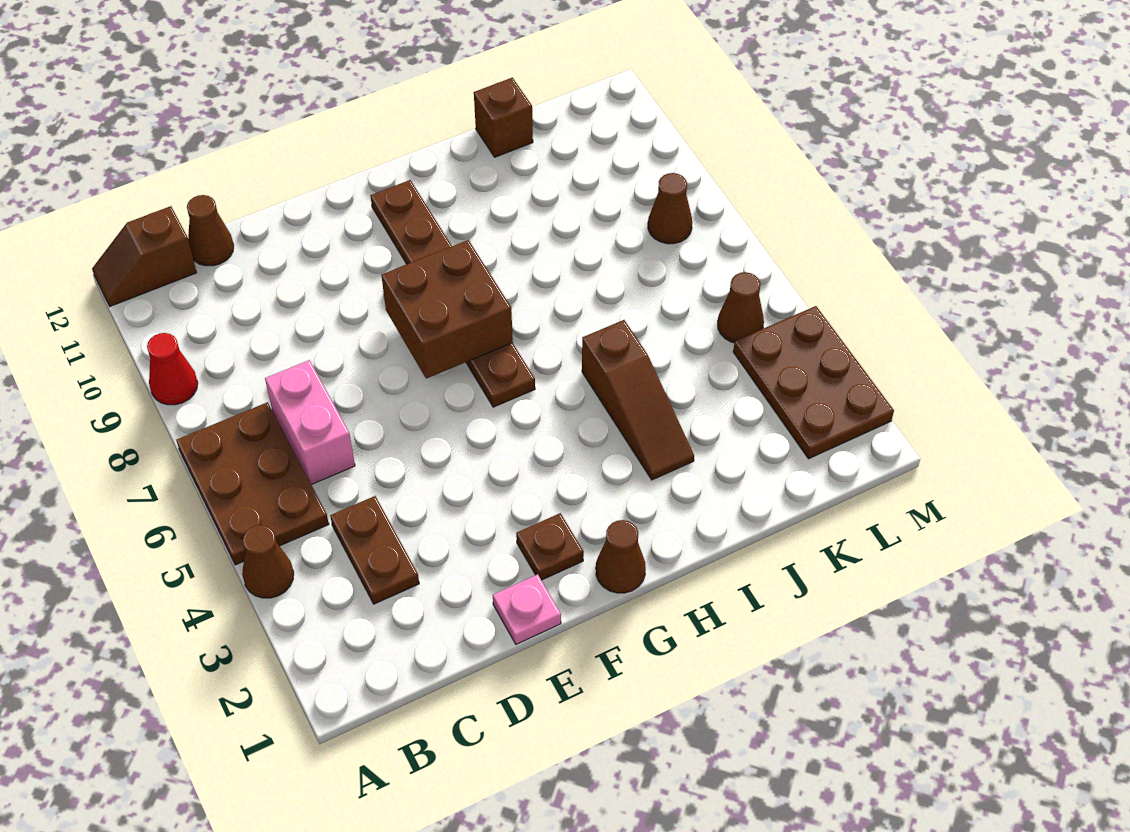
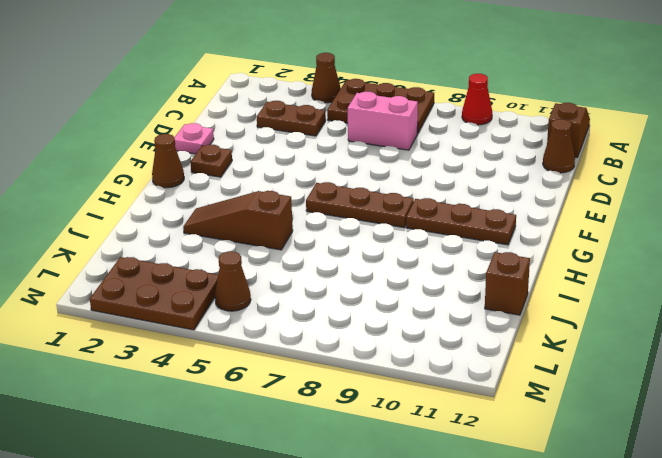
brown brick F7:G8 level 2 -> none
brown cone L8 level 1 -> none

